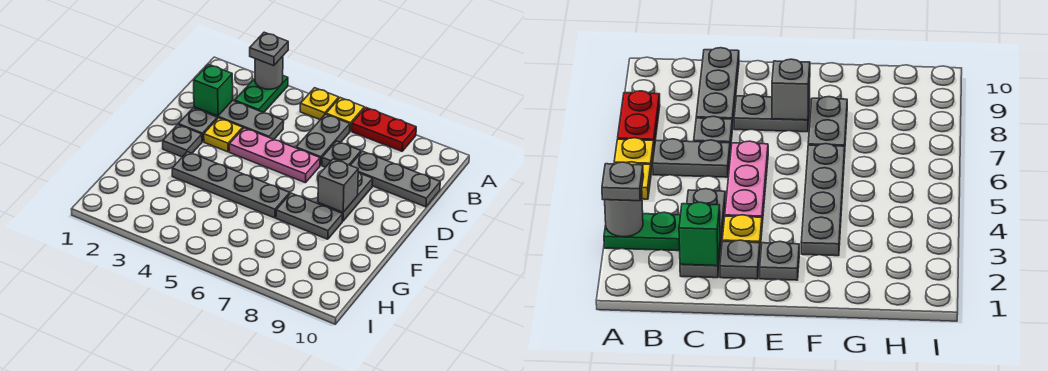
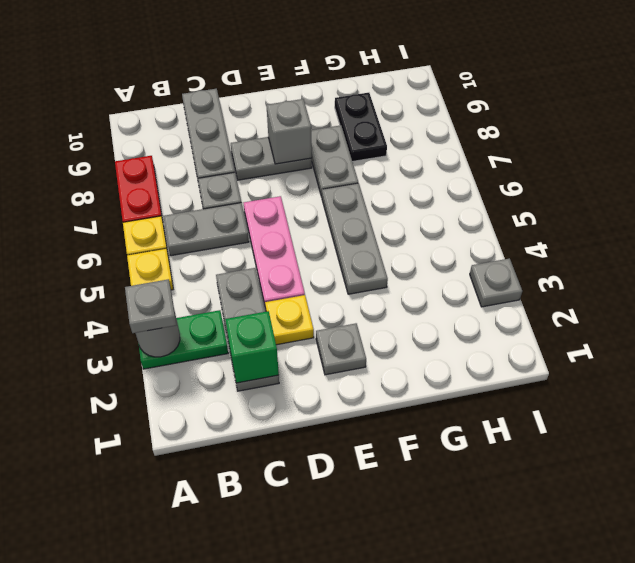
grey plate D2 level 1 -> grey plate I3 level 1
grey plate F3:F6 level 1 -> grey plate F4:F6 level 1
none -> black plate G8:G9 level 1

